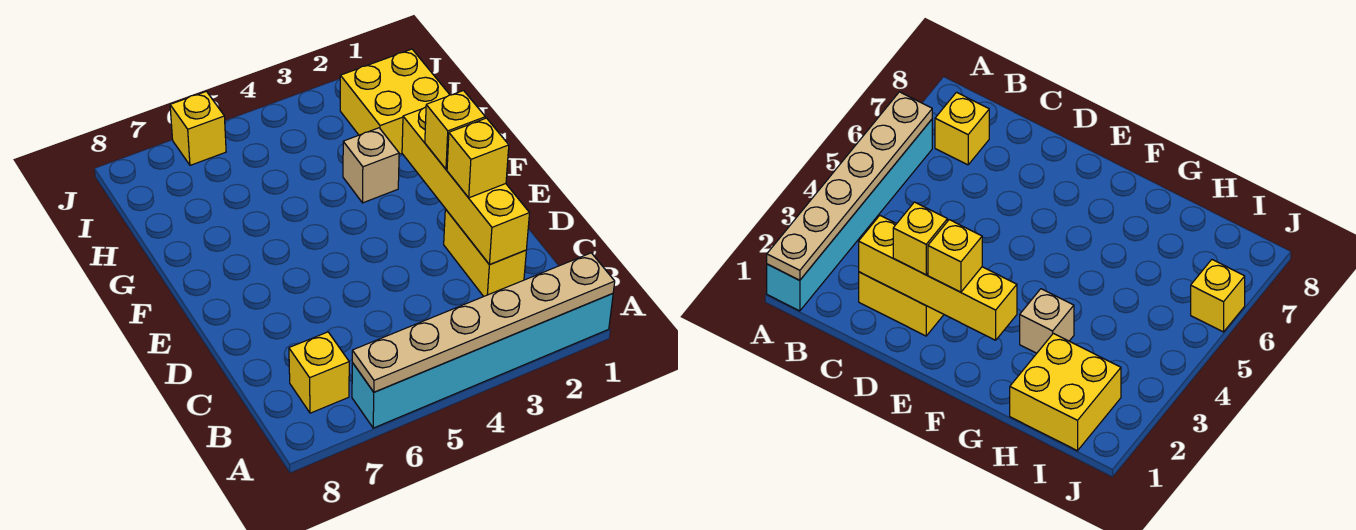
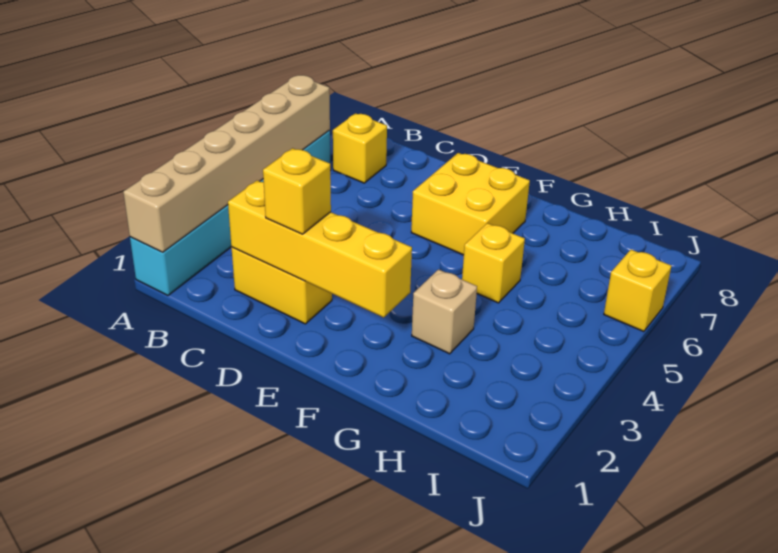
tan plate A1:A6 level 2 -> tan brick A1:A6 level 2
yellow brick E2 level 3 -> yellow brick G5 level 1
yellow brick H1:I2 level 1 -> yellow brick E6:F7 level 1

